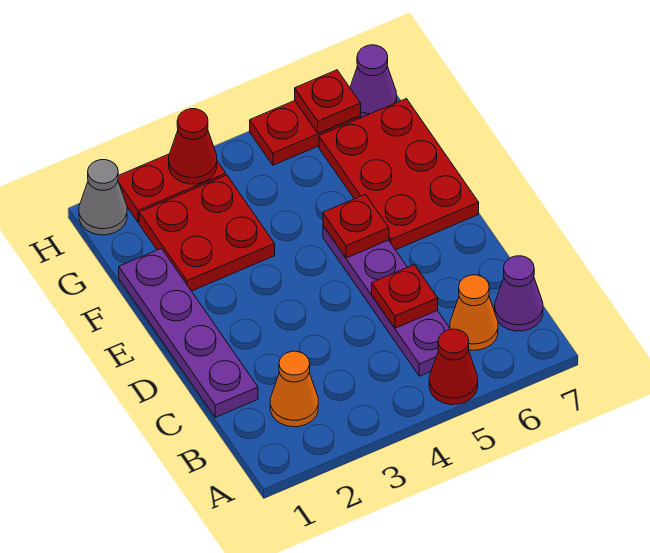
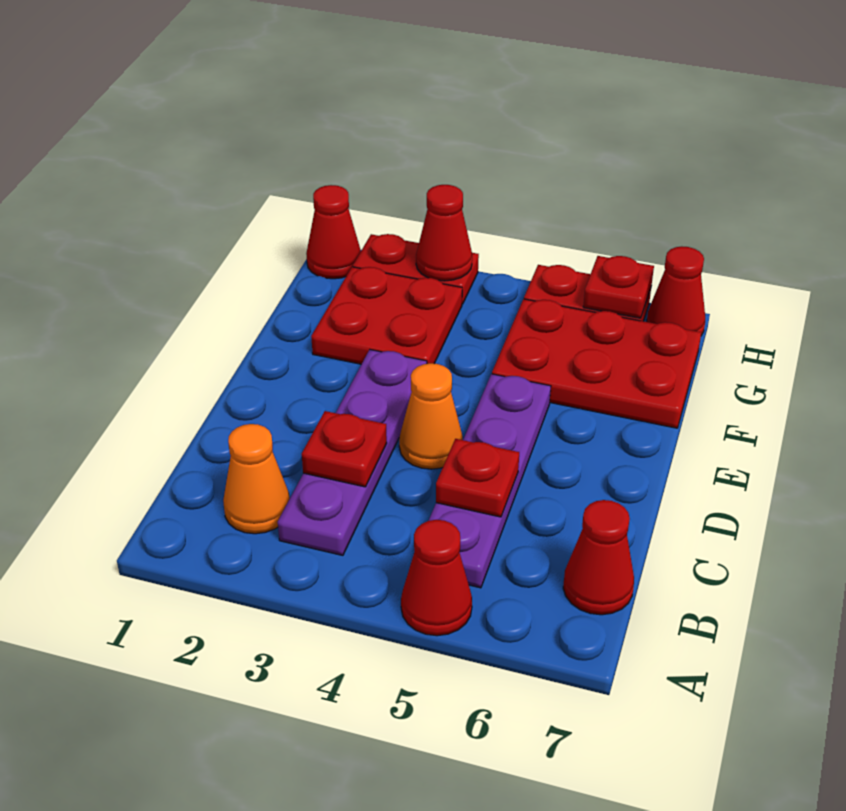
orange cone B6 level 1 -> orange cone D4 level 1
purple cone B7 level 1 -> red cone B7 level 1
purple plate C1:F1 level 1 -> purple plate B3:E3 level 1
red plate E5 level 2 -> red plate C3 level 2
red plate E6:G7 level 1 -> red plate F5:G7 level 1
grey cone H1 level 1 -> red cone H1 level 1
purple cone H7 level 1 -> red cone H7 level 1

